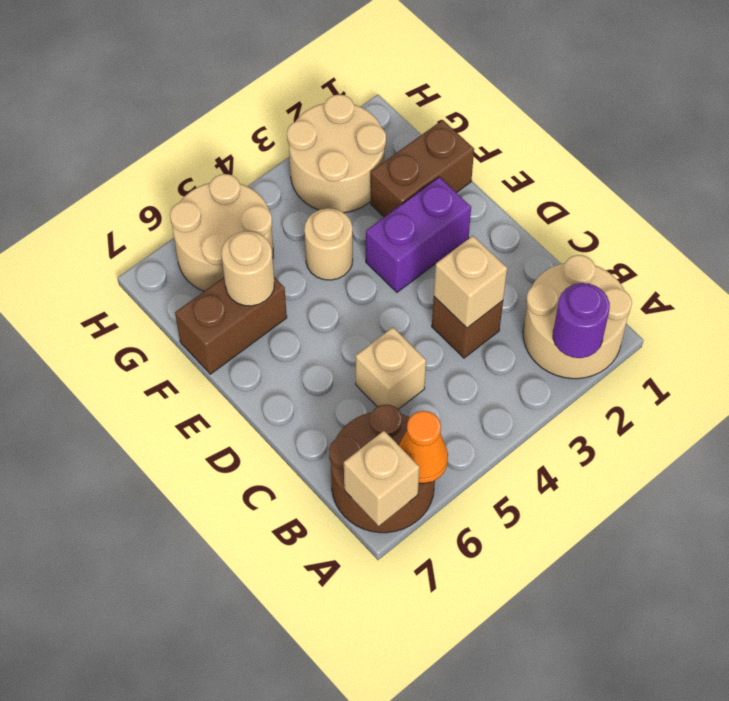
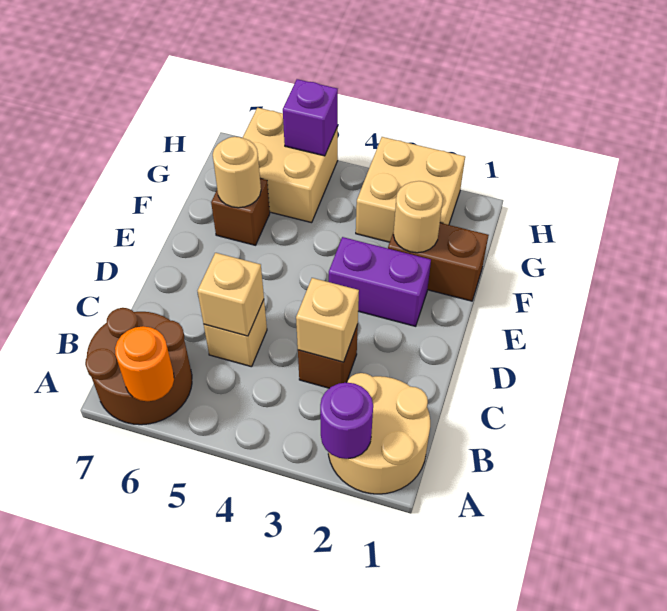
orange cone A6 level 2 -> orange round brick A6 level 2
tan brick A7 level 2 -> tan brick C5 level 2
tan round brick F4 level 1 -> tan round brick F2 level 2
brown brick F6:F7 level 1 -> brown brick F6 level 1
tan round brick G2:H3 level 1 -> tan brick G2:H3 level 1
tan round brick G5:H6 level 1 -> tan brick G5:H6 level 1
none -> purple brick H5 level 2

